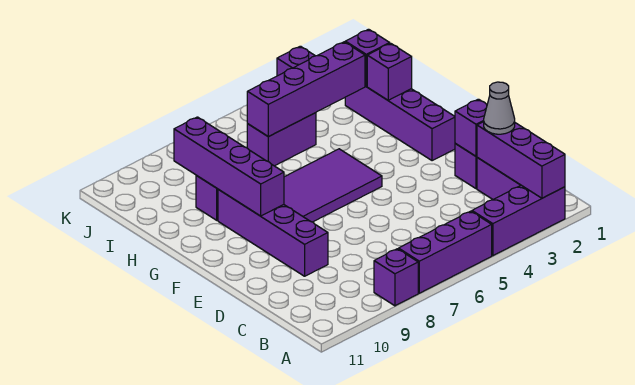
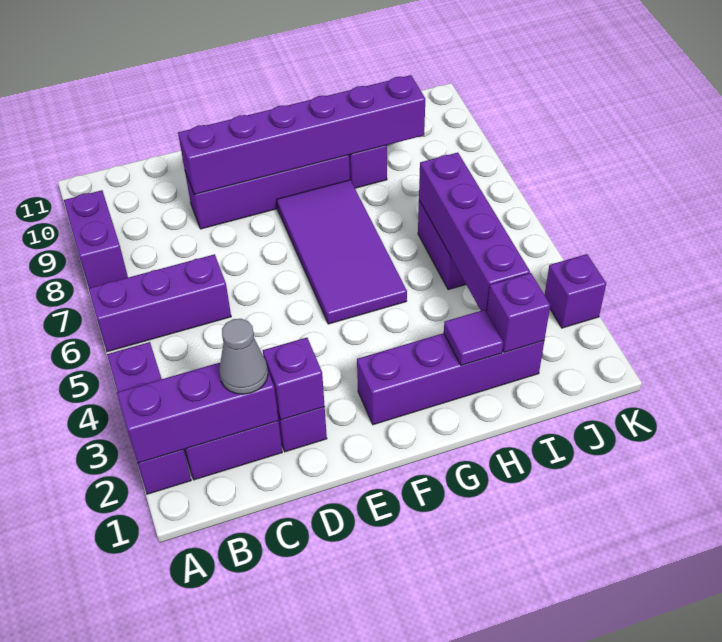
purple brick A5:A7 level 1 -> purple brick A6:C6 level 1
purple brick A8 level 1 -> purple brick A8:A9 level 1
purple brick F9:I9 level 2 -> purple brick D9:I9 level 2
purple brick H2 level 2 -> purple tile H2 level 2

